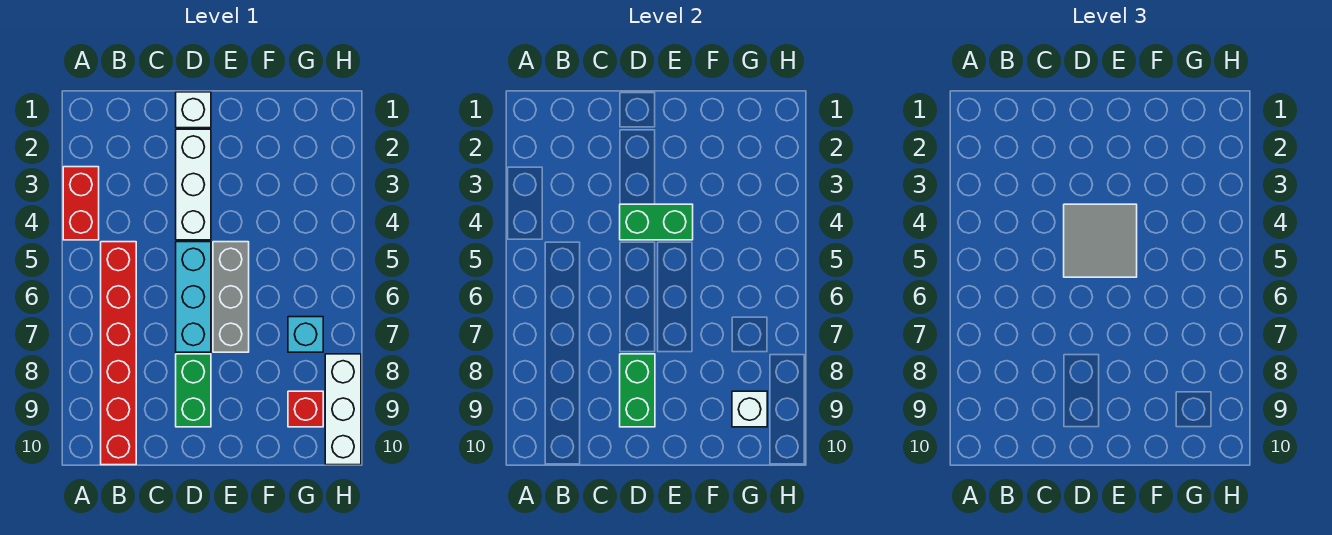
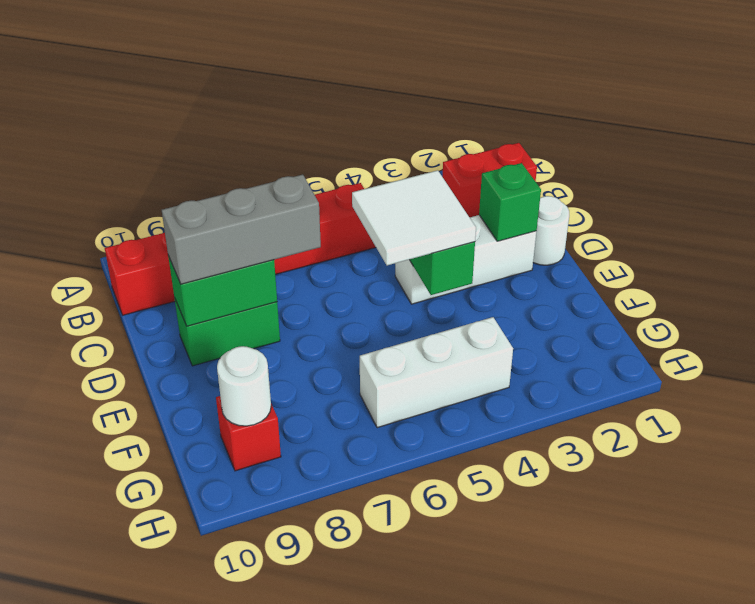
red brick A3:A4 level 1 -> red brick B1:B2 level 1
white brick D1 level 1 -> white round brick D1 level 1
none -> green brick D2 level 2
grey tile D4:E5 level 3 -> white tile D4:E5 level 3
cyan brick D5:D7 level 1 -> none
grey brick E5:E7 level 1 -> grey brick D7:D9 level 3
cyan brick G7 level 1 -> none
white brick G9 level 2 -> white round brick G9 level 2
white brick H8:H10 level 1 -> white brick G4:G6 level 1

